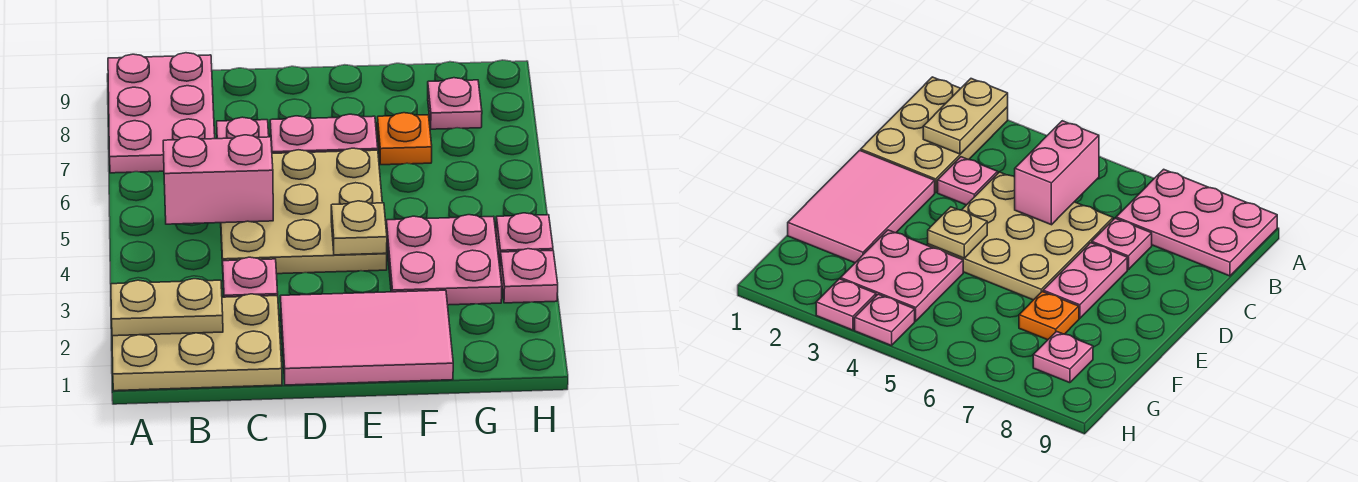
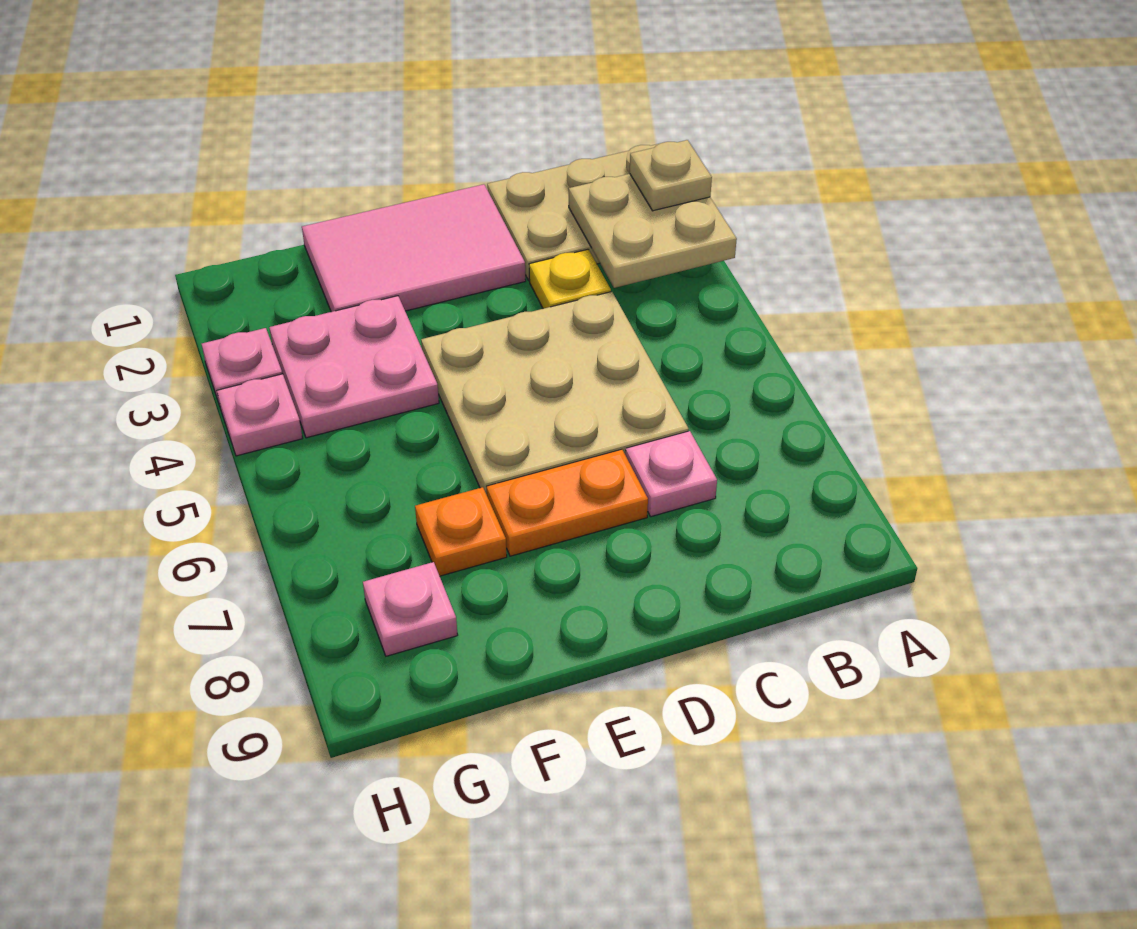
tan plate A2:B2 level 2 -> tan plate A2:B3 level 2
pink plate A7:B9 level 1 -> none
pink brick B5:C5 level 2 -> none
pink plate C3 level 1 -> yellow plate C3 level 1
pink plate D7:E7 level 1 -> orange plate D7:E7 level 1
tan plate E4 level 2 -> tan plate A2 level 3

